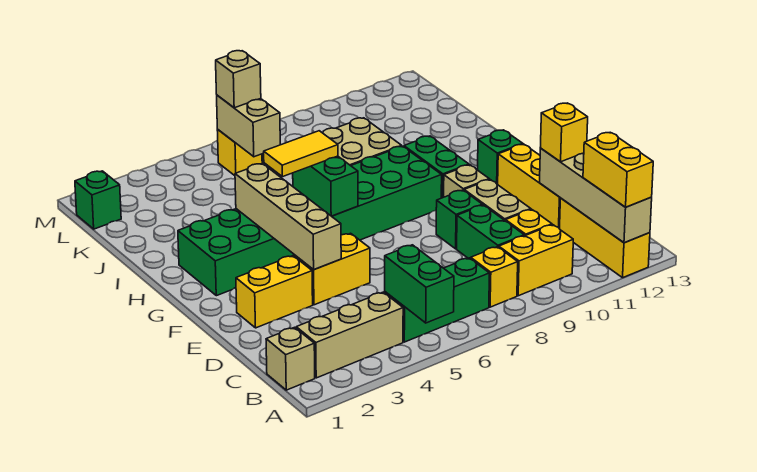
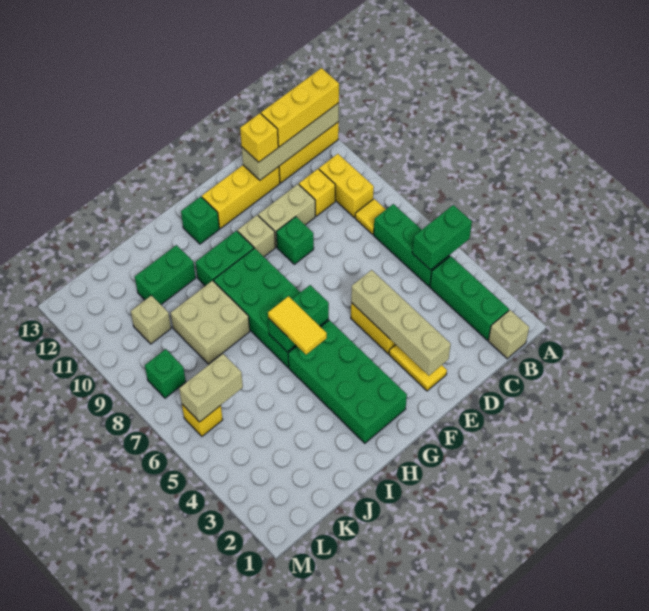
yellow brick A12:B12 level 3 -> yellow brick A12:C12 level 3
tan brick B2:B4 level 1 -> green brick B2:B4 level 1
yellow brick B8 level 1 -> yellow tile B8 level 1
green brick C9:D9 level 1 -> green brick I11:J11 level 1
yellow brick E2:E3 level 1 -> yellow tile E2:E3 level 1
tan brick E4:H4 level 2 -> tan brick E2:E5 level 2
green brick L1 level 1 -> green brick L8 level 1
tan brick L6 level 3 -> tan brick K10 level 1

